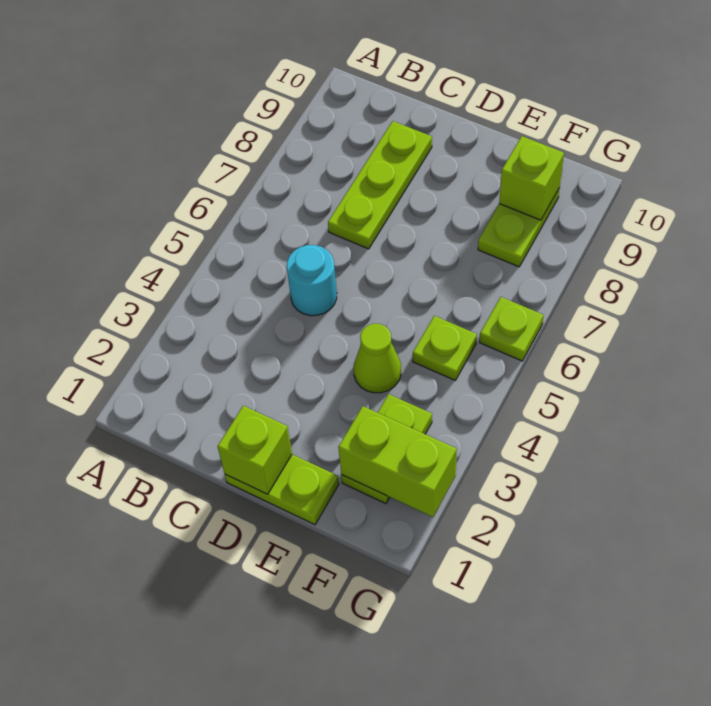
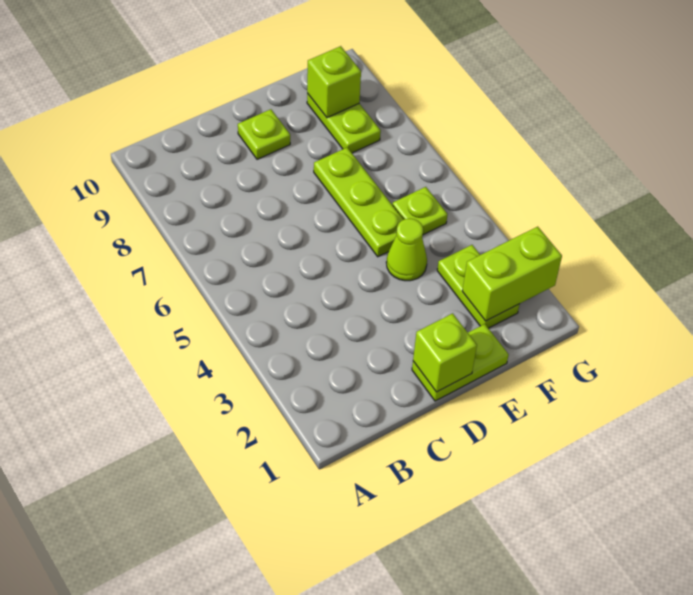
cyan round brick C5 level 1 -> none
lime plate C7:C9 level 1 -> lime plate E5:E7 level 1
lime plate G6 level 1 -> lime plate D9 level 1

